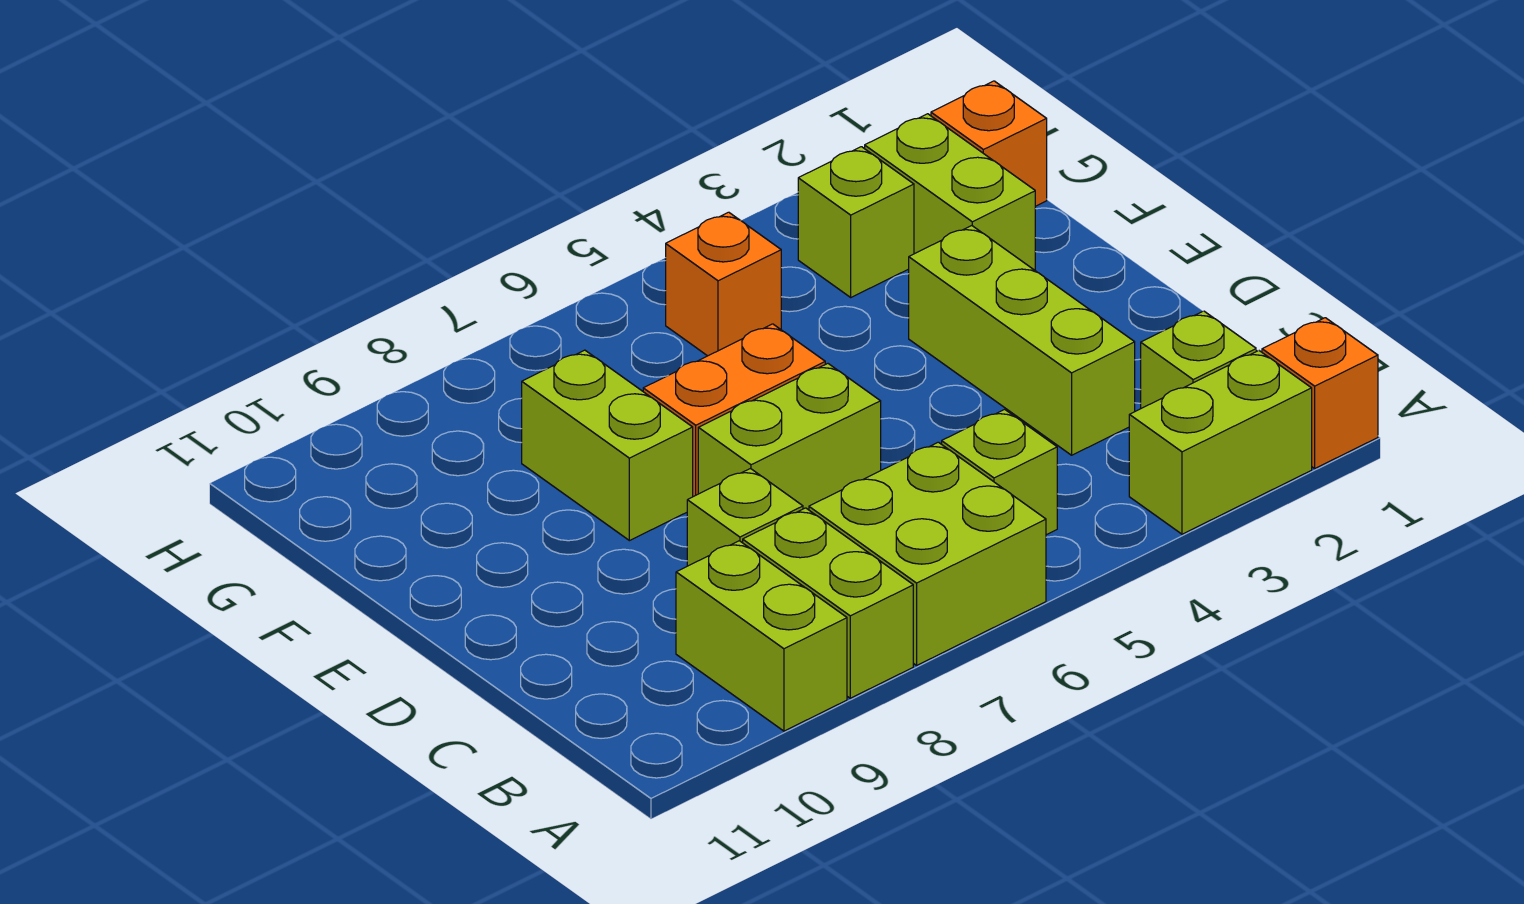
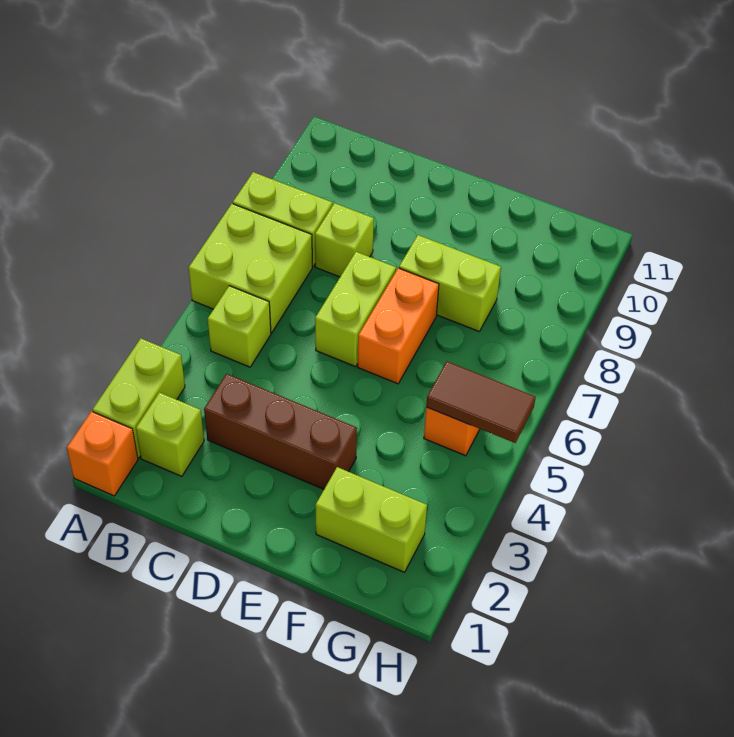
lime brick A9:B9 level 1 -> none
lime brick C3:E3 level 1 -> brown brick C3:E3 level 1
orange brick G1 level 1 -> none
lime brick G3 level 1 -> none
none -> brown tile G5:H5 level 2

